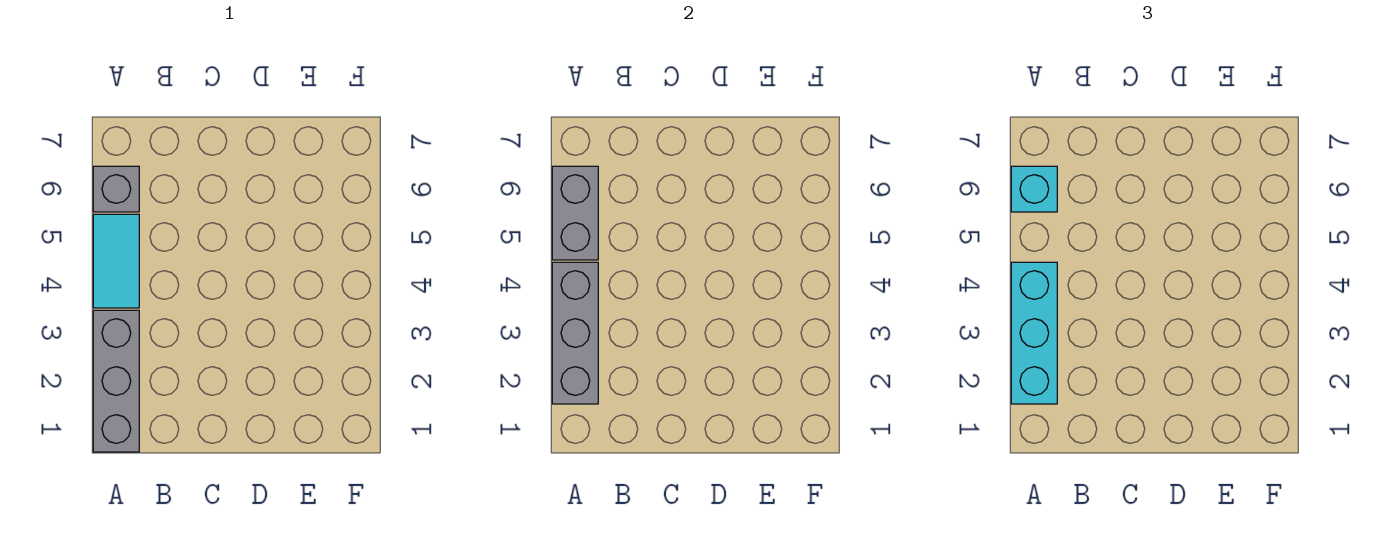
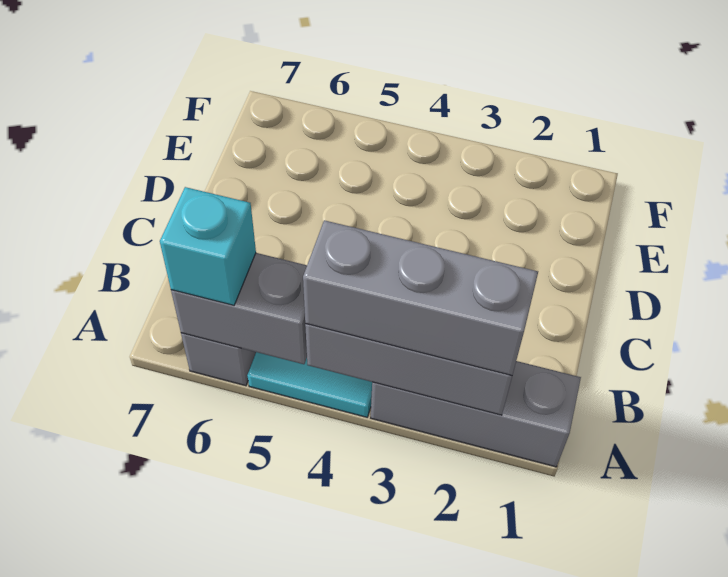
cyan brick A2:A4 level 3 -> grey brick A2:A4 level 3

